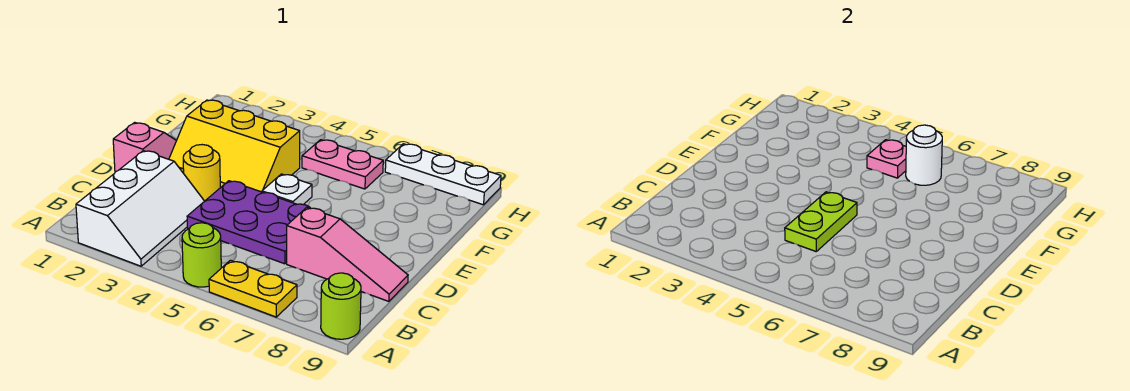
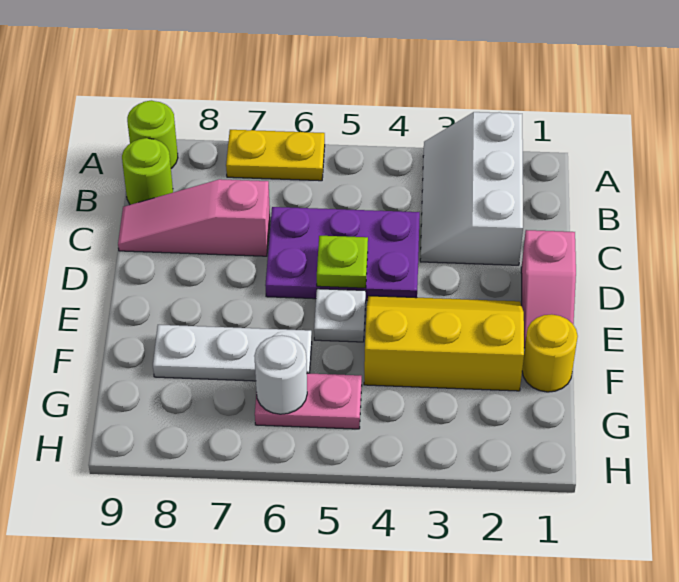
lime round brick A5 level 1 -> lime round brick B9 level 1
lime plate C5:D5 level 2 -> lime plate D5 level 2
yellow round brick D3 level 1 -> yellow round brick F1 level 1
pink plate G5 level 2 -> none
white plate H7:H9 level 1 -> white plate F6:F8 level 1

